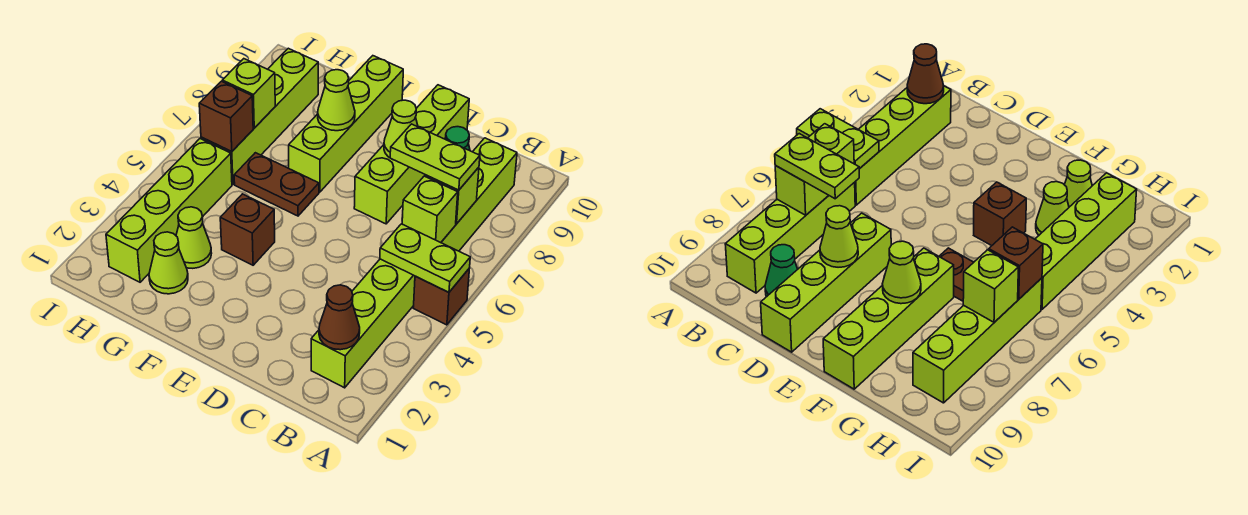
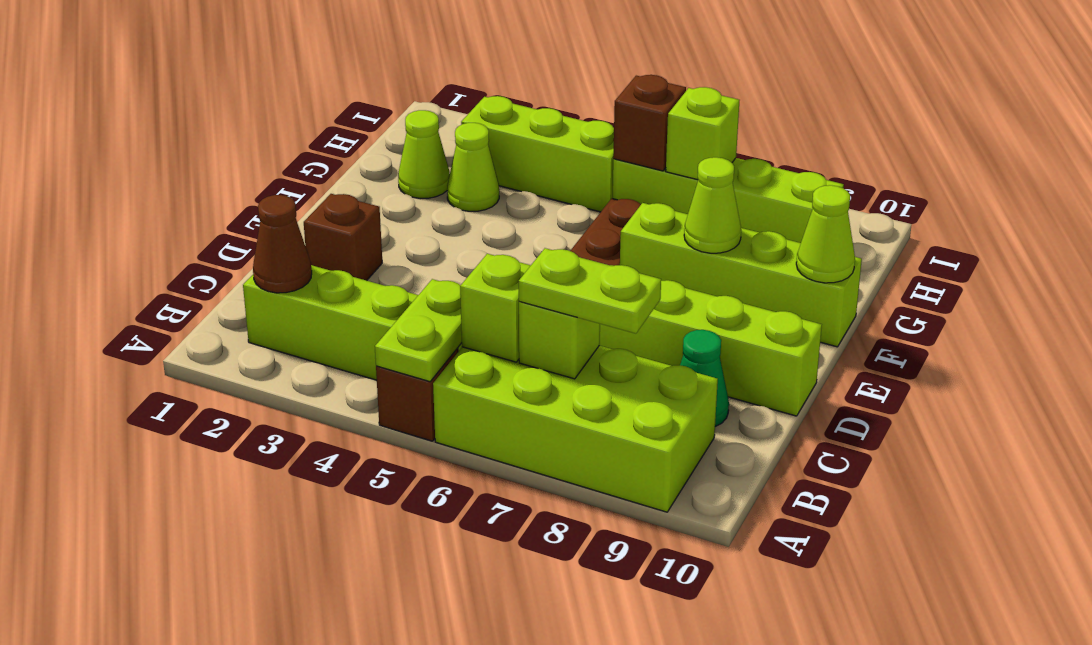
lime brick B6:B9 level 1 -> lime brick A6:B9 level 1
lime plate B7:C7 level 3 -> lime plate B7:B8 level 3
lime cone D8 level 2 -> lime cone F10 level 2
brown brick F4 level 1 -> brown brick D2 level 1
lime brick H2:H5 level 1 -> lime brick H3:H5 level 1

